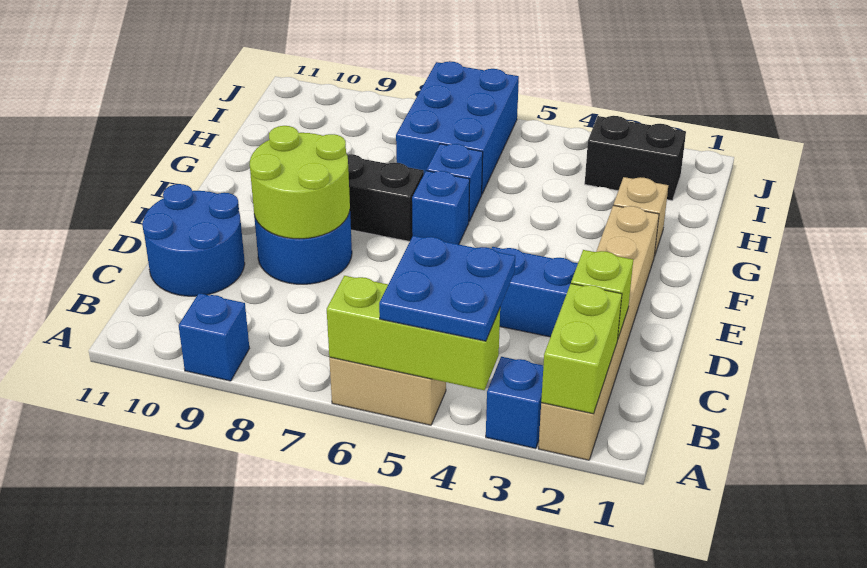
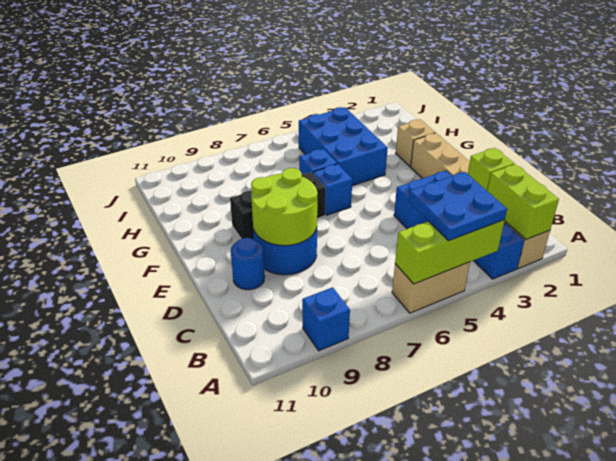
blue round brick C10:D11 level 1 -> blue round brick D10 level 1
blue brick H6:J7 level 1 -> blue brick G4:I5 level 1
black brick I2:I3 level 1 -> none

